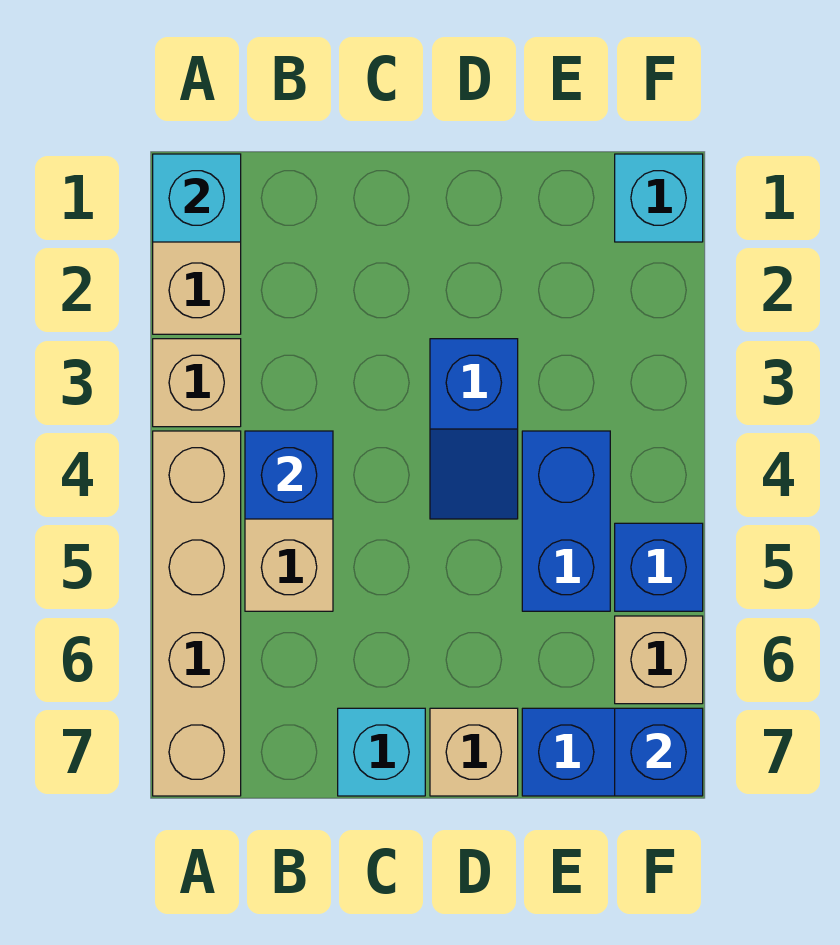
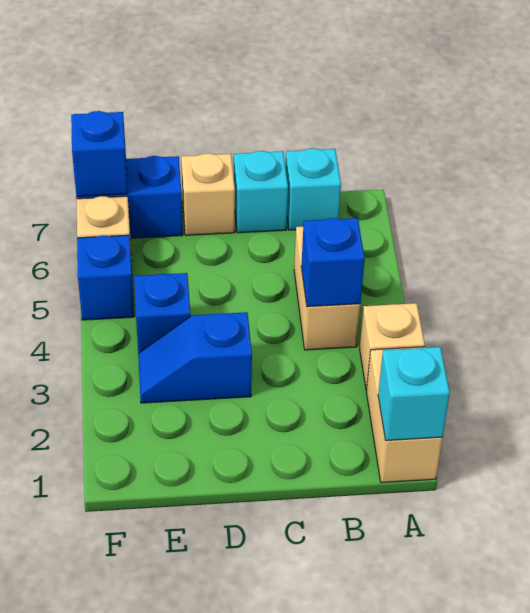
tan brick A4:A7 level 1 -> none
blue slope D3:D4 level 1 top 3 -> blue slope D3:E3 level 1 top D
blue brick E4:E5 level 1 -> blue brick E4 level 1
cyan brick F1 level 1 -> cyan brick B7 level 1

